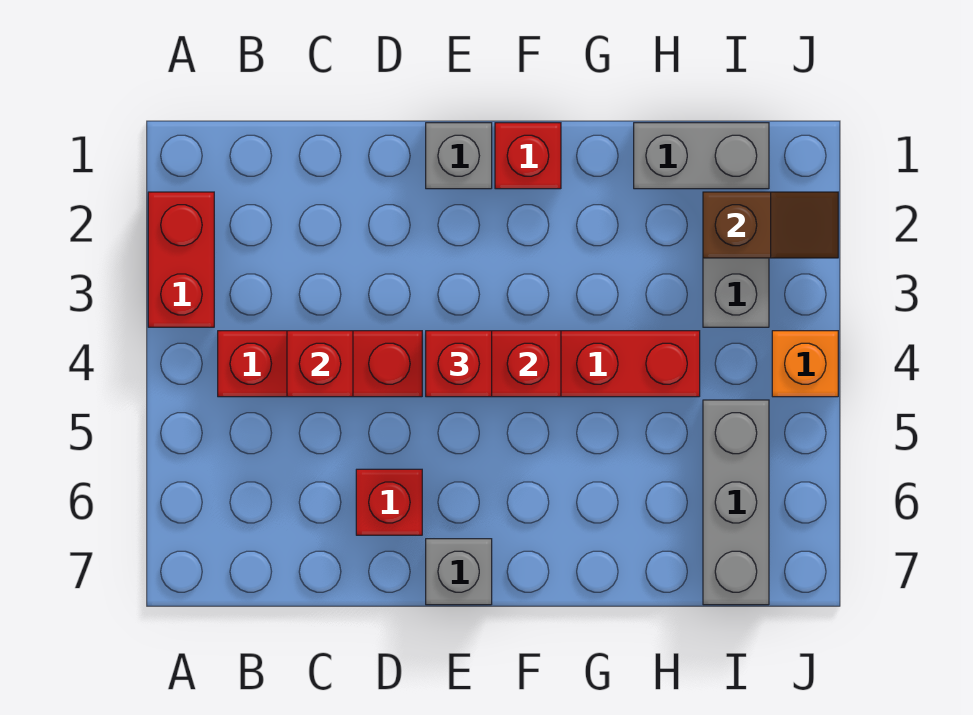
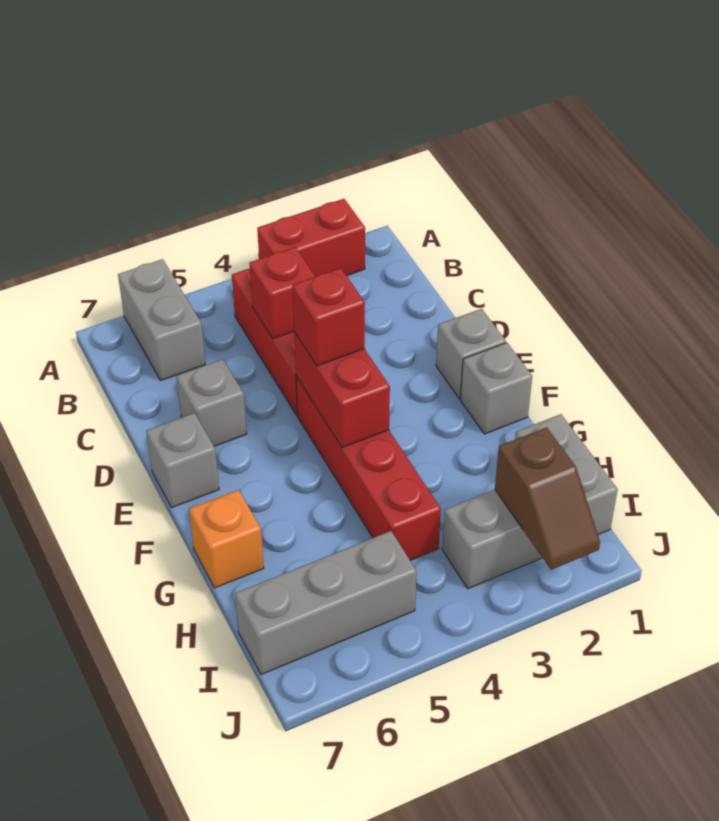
none -> grey brick A6:B6 level 1
red brick D6 level 1 -> grey brick D6 level 1
red brick F1 level 1 -> grey brick F1 level 1
orange brick J4 level 1 -> orange brick G7 level 1

